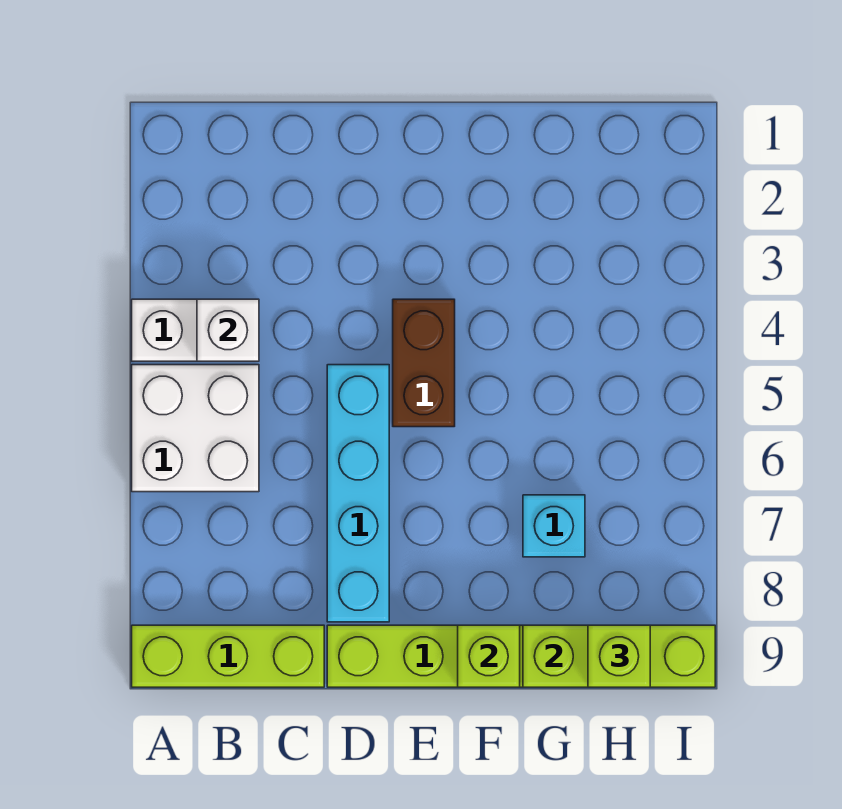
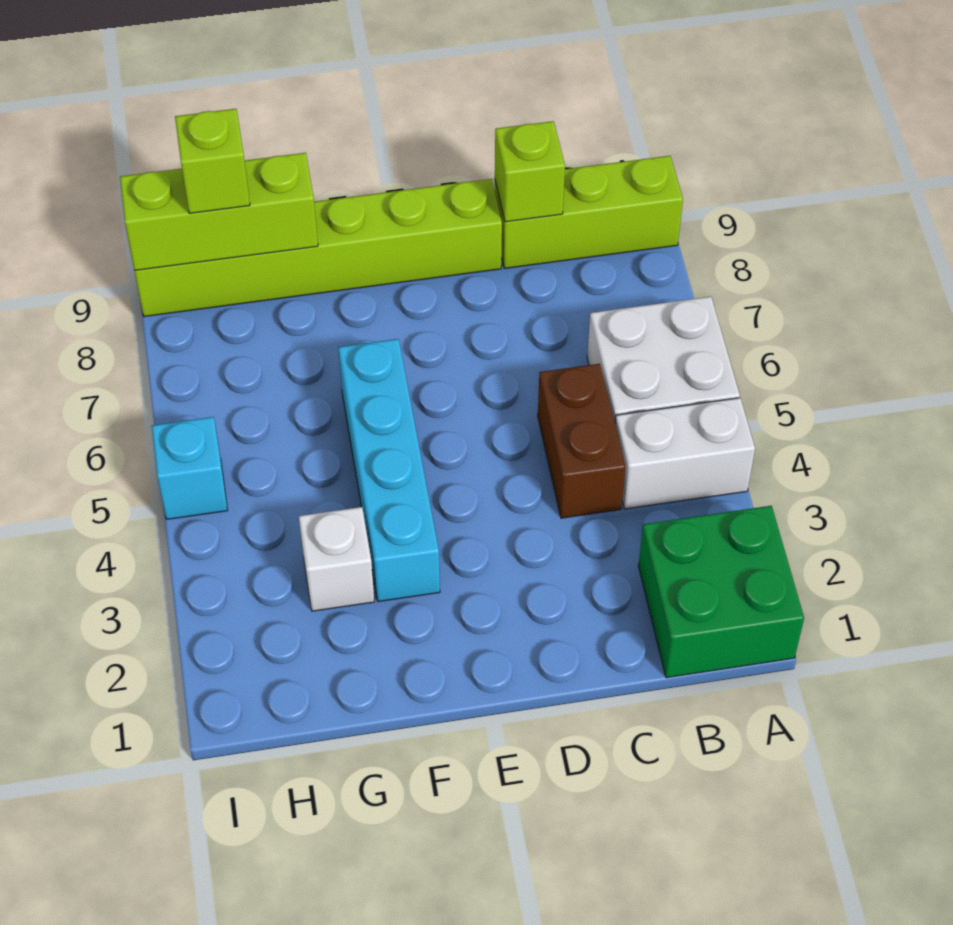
none -> green brick A1:B2 level 1
white brick B4 level 2 -> white brick G3 level 1
cyan brick D5:D8 level 1 -> cyan brick F3:F6 level 1
brown brick E4:E5 level 1 -> brown brick C4:C5 level 1
lime brick F9 level 2 -> lime brick C9 level 2
cyan brick G7 level 1 -> cyan brick I5 level 1

